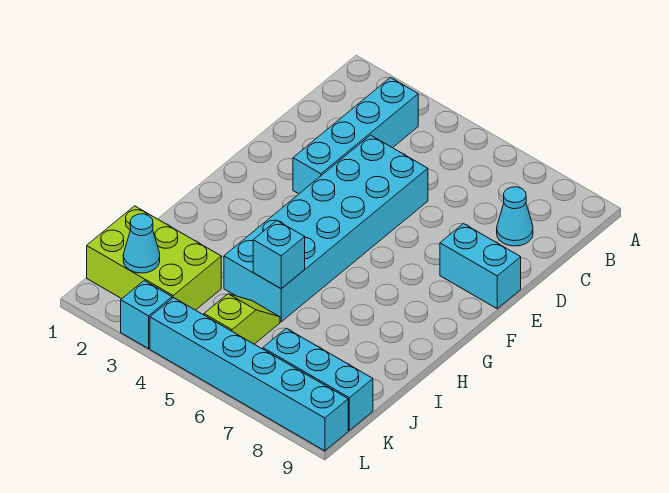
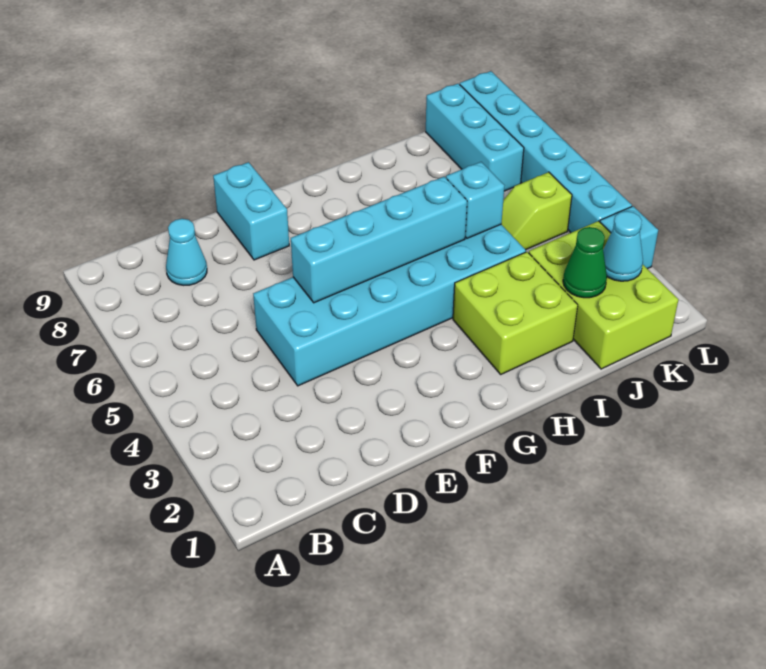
cyan brick B3:E3 level 1 -> cyan brick E5:H5 level 2
none -> lime brick H2:I3 level 1
none -> green cone J2 level 2

